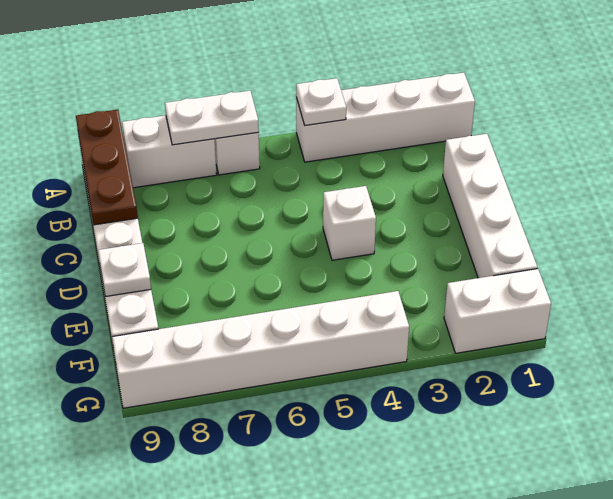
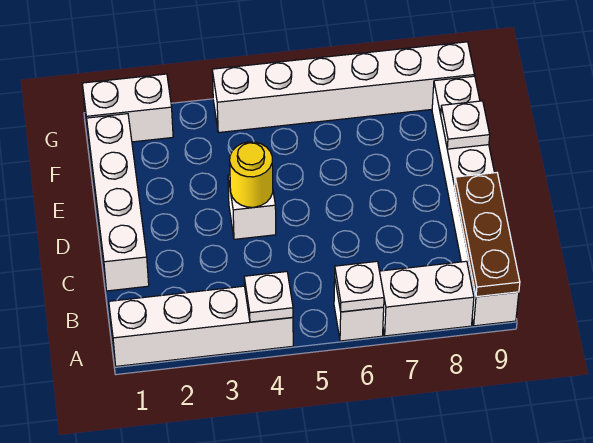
white plate A6:A7 level 2 -> white plate A6 level 2
none -> yellow round brick D4 level 2

